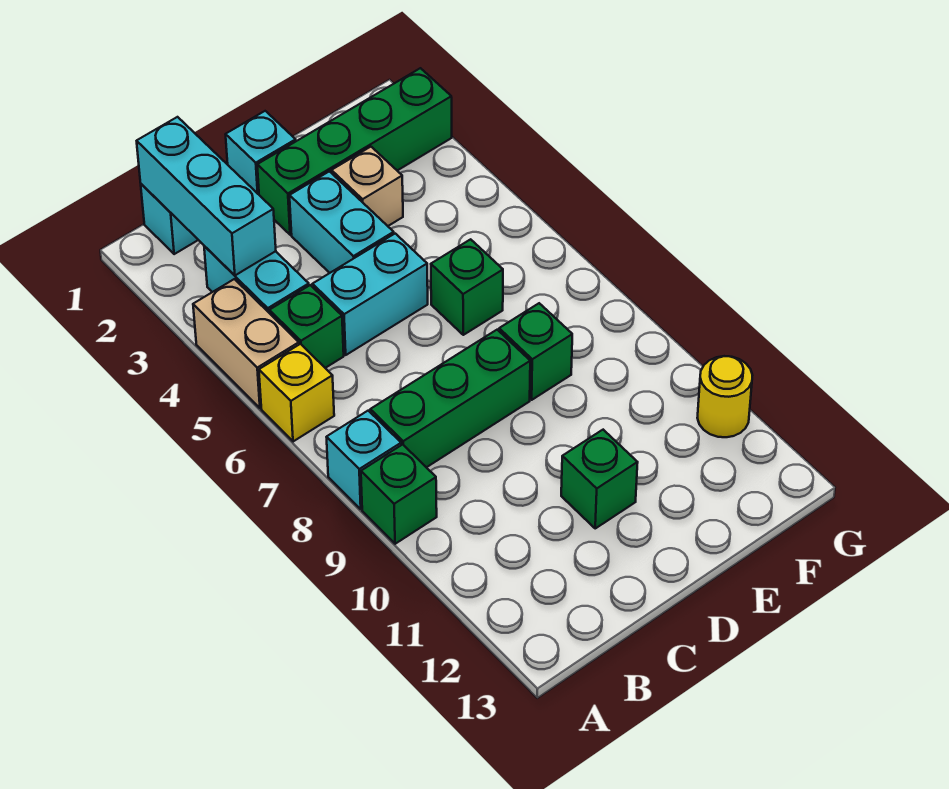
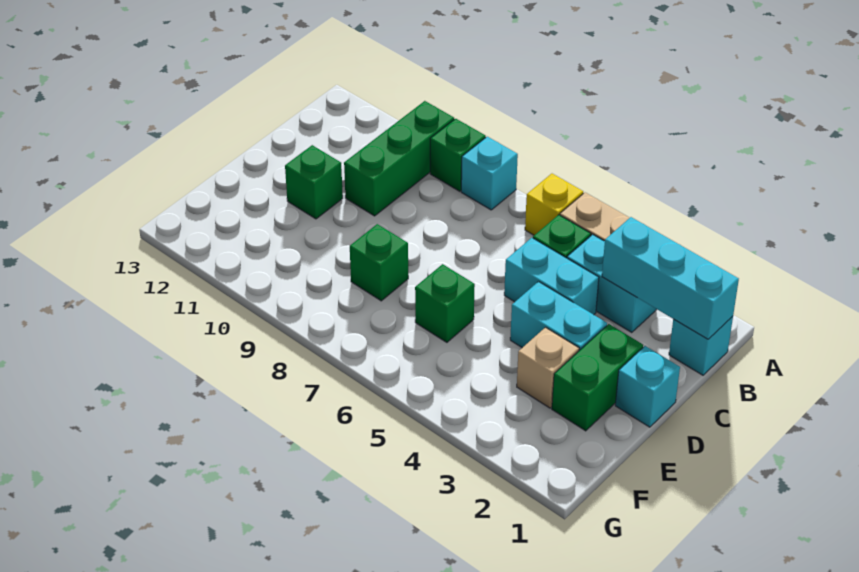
green brick B8:D8 level 1 -> green brick A10:C10 level 1
cyan brick C5:D5 level 1 -> cyan brick C4:C5 level 1
green brick D2:G2 level 1 -> green brick D2:E2 level 1
yellow round brick G11 level 1 -> none

